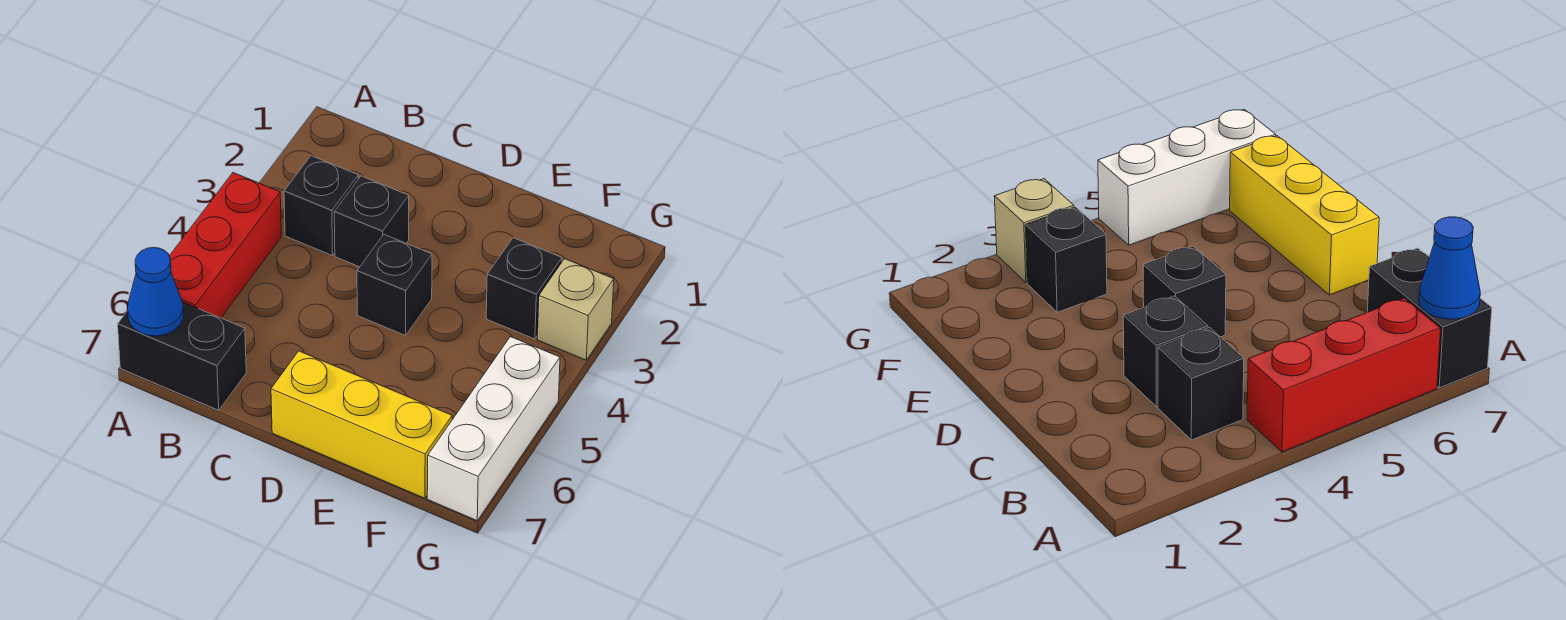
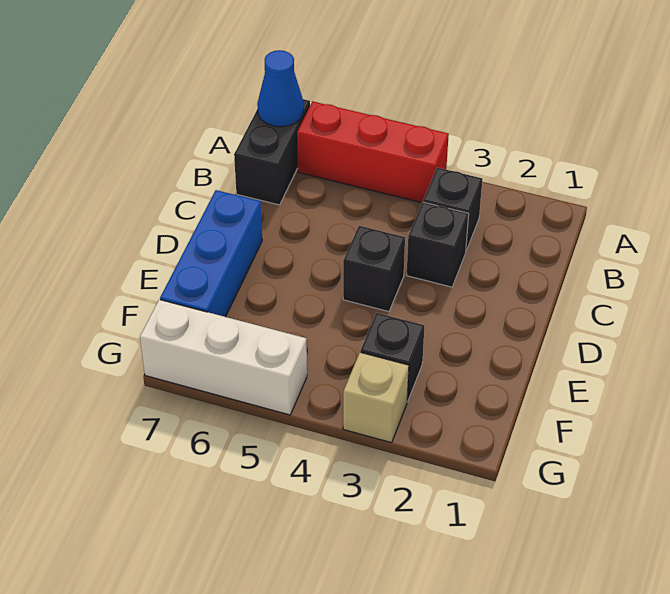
yellow brick D7:F7 level 1 -> blue brick D7:F7 level 1

